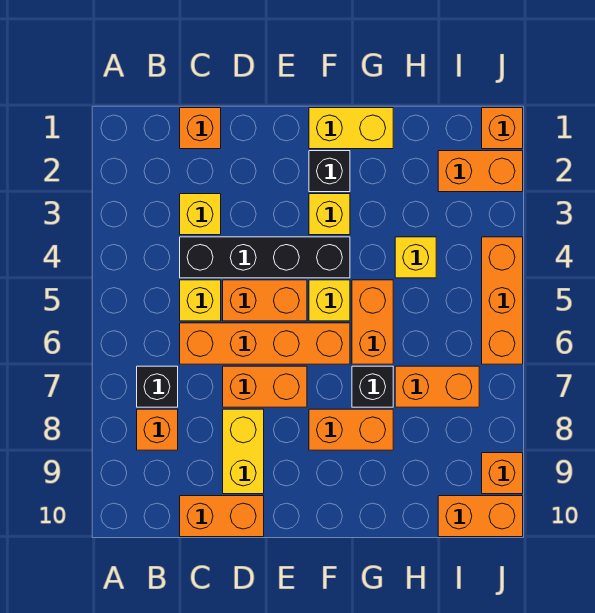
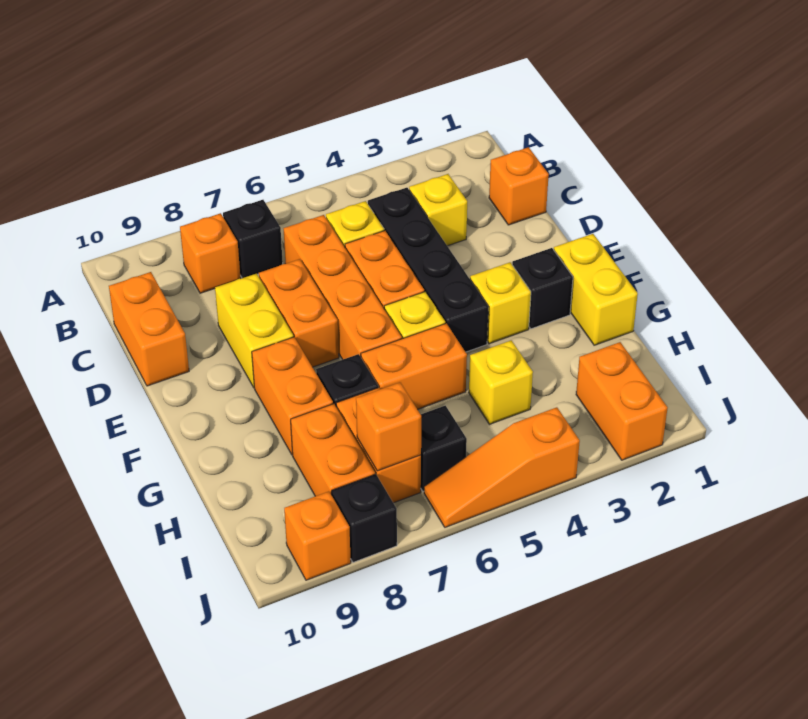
yellow brick D8:D9 level 1 -> yellow brick D8:E8 level 1
none -> black brick I6 level 1
orange brick I10:J10 level 1 -> orange brick H8:I8 level 1
orange brick J1 level 1 -> orange brick I7 level 2
orange brick J4:J6 level 1 -> orange slope J4:J6 level 1 top 4
none -> black brick J8 level 1

